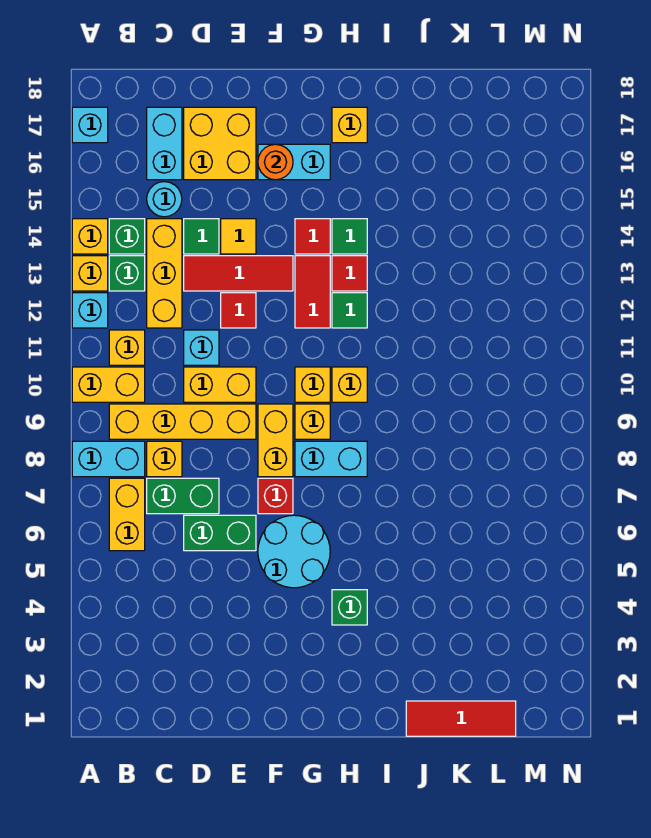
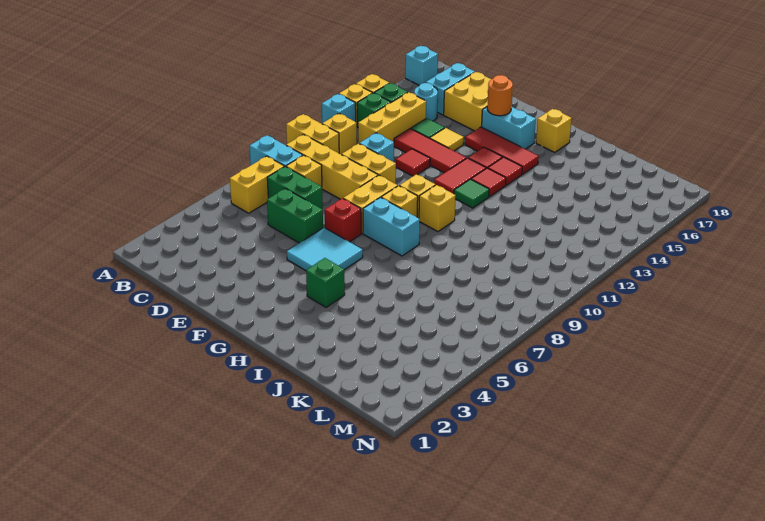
cyan round brick F5:G6 level 1 -> cyan tile F5:G6 level 1
green tile H14 level 1 -> red tile H14 level 1
red tile J1:L1 level 1 -> red tile F15:H15 level 1

